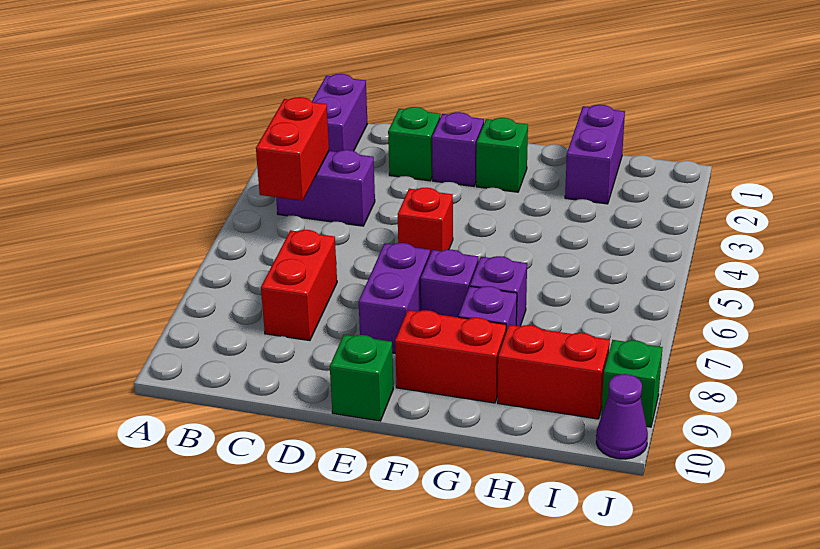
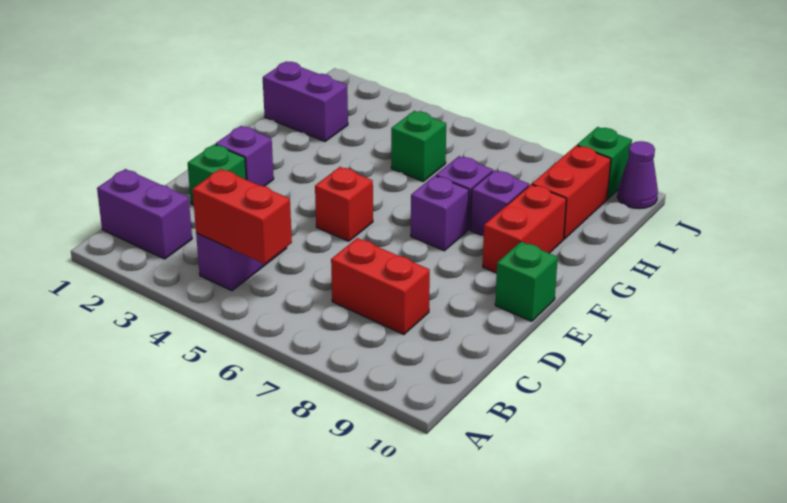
purple brick E7:E8 level 1 -> none
green brick F2 level 1 -> green brick H5 level 1

